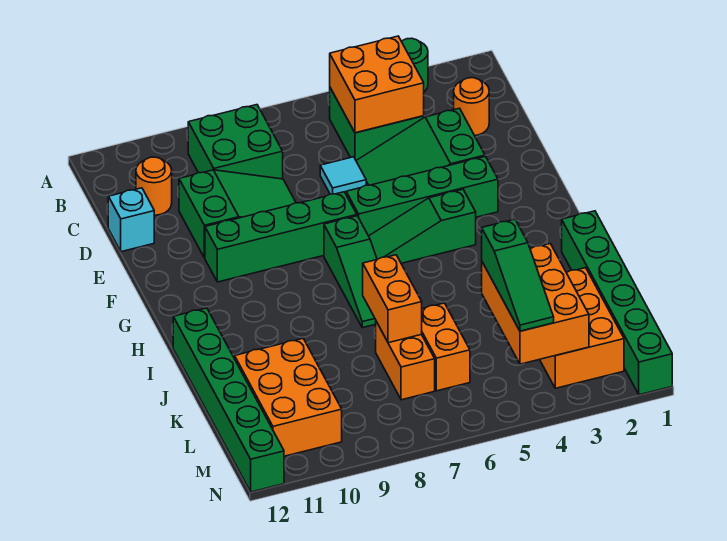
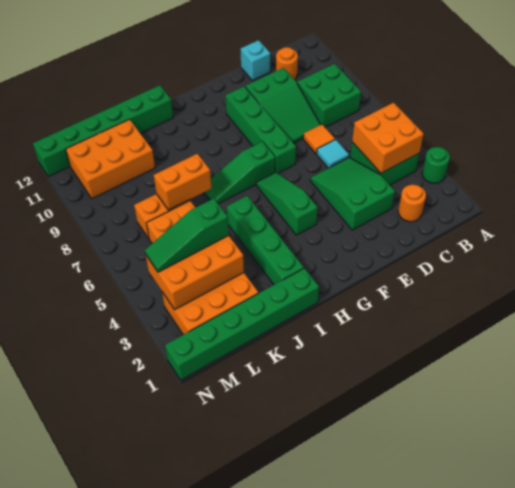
none -> orange tile D7 level 1
green brick F3:F6 level 1 -> green brick I2:I5 level 1

